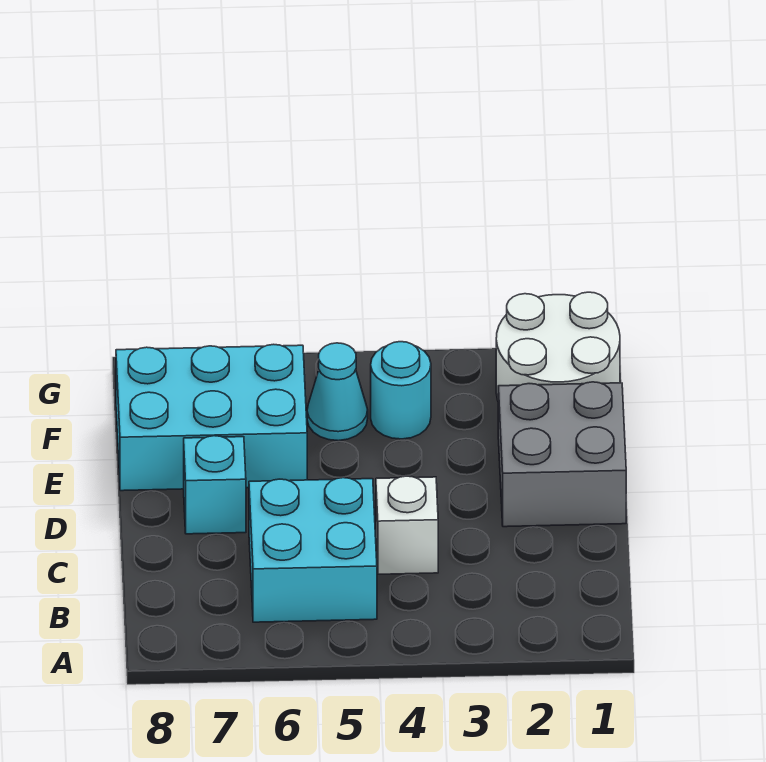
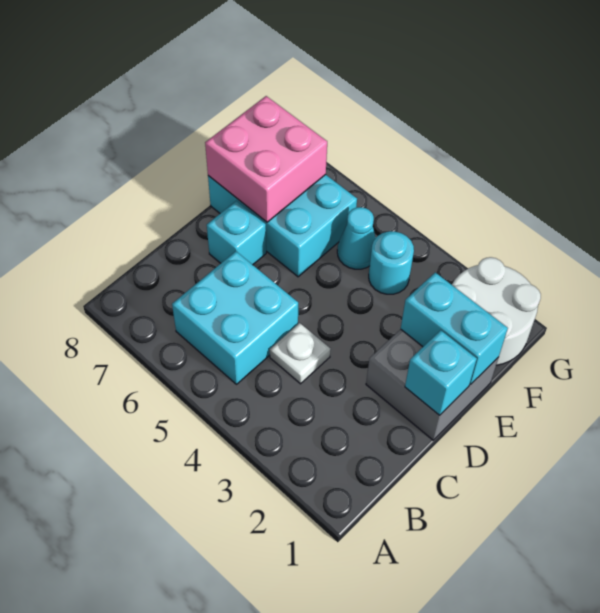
white brick C4 level 1 -> white plate C4 level 1
none -> cyan brick D1 level 2
none -> cyan brick E1:E2 level 2
none -> pink brick E7:F8 level 2

